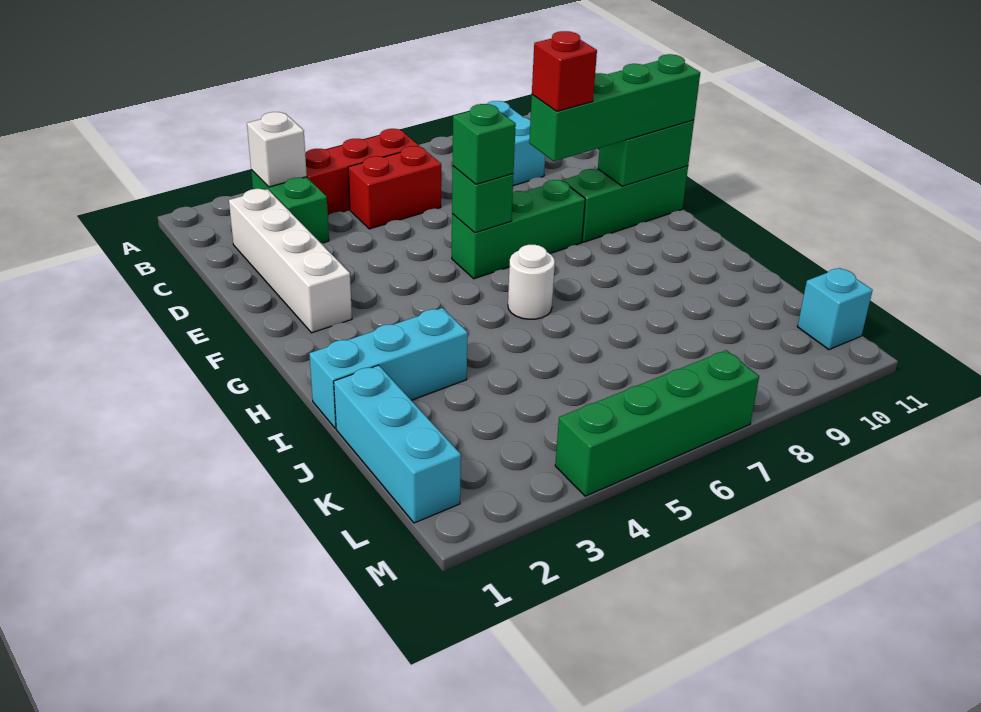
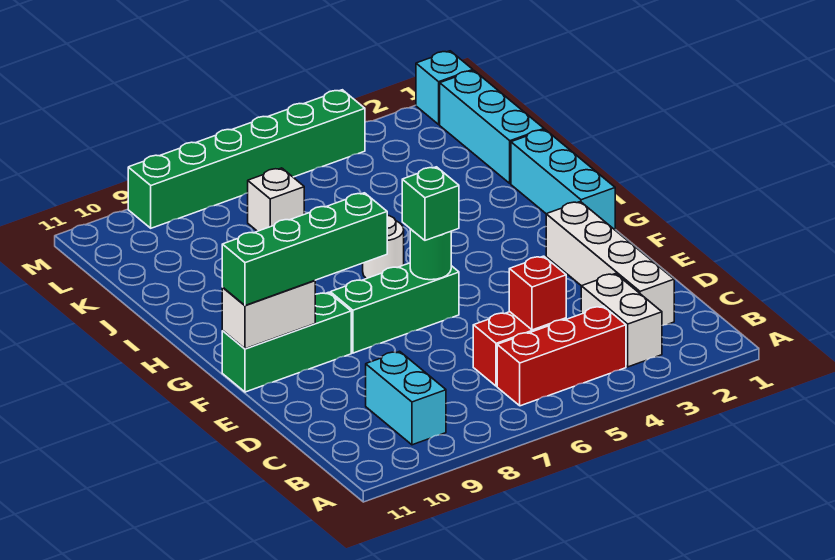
green brick B3:C3 level 1 -> white brick B3:C3 level 1
white brick B3 level 2 -> white brick K7 level 1
green brick F6 level 2 -> green round brick F6 level 2
red brick F8 level 4 -> red brick C5 level 2
green brick F10:F11 level 2 -> white brick F10:F11 level 2
cyan brick I1:I3 level 1 -> cyan brick G1:I1 level 1
cyan brick L11 level 1 -> cyan brick M1 level 1
green brick M4:M7 level 1 -> green brick M4:M9 level 1

